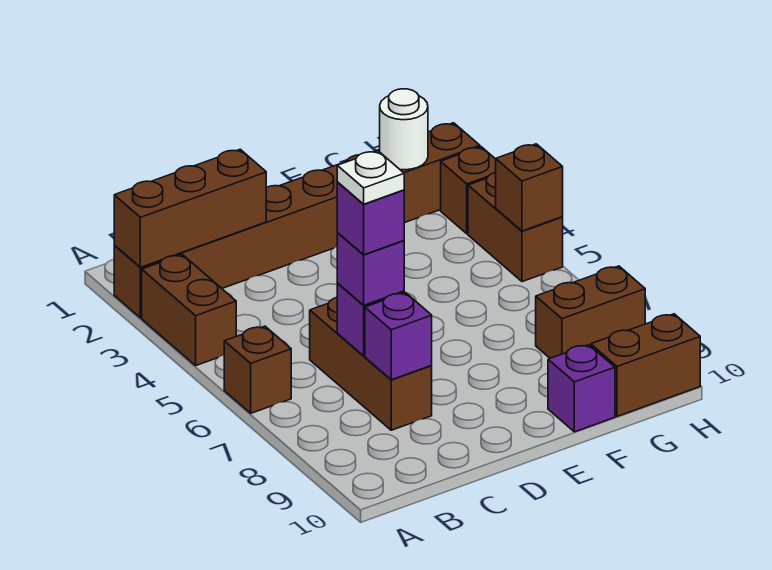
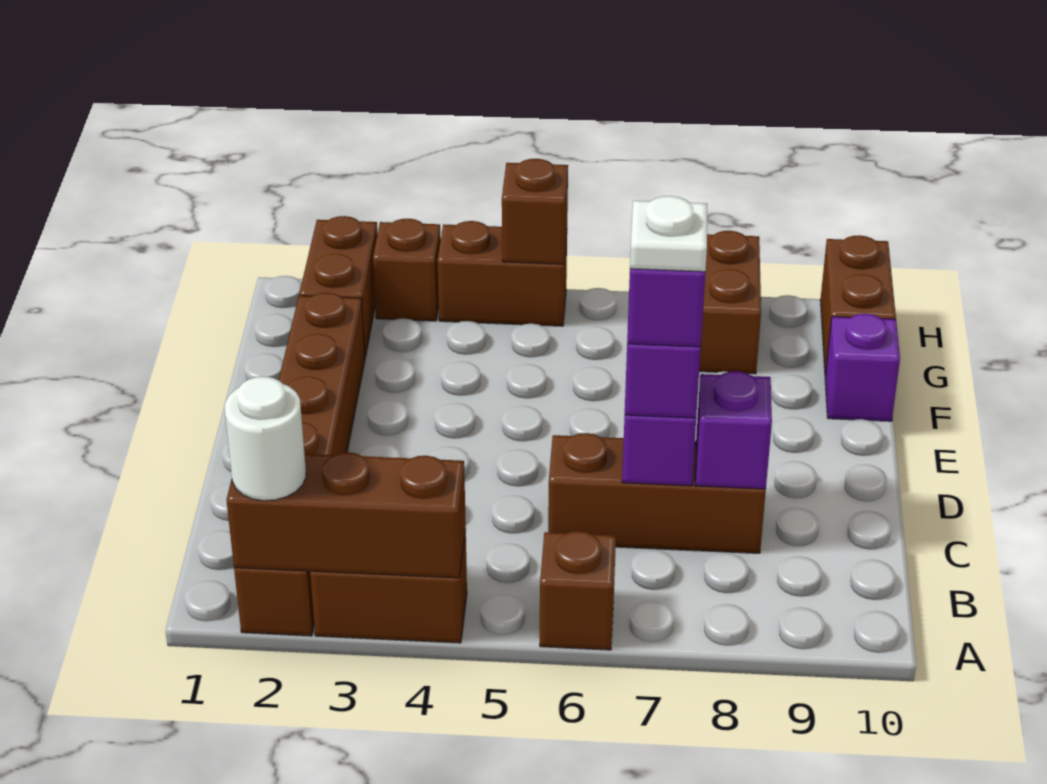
brown brick A2:C2 level 2 -> brown brick A2:A4 level 2
white round brick G2 level 2 -> white round brick A2 level 3

